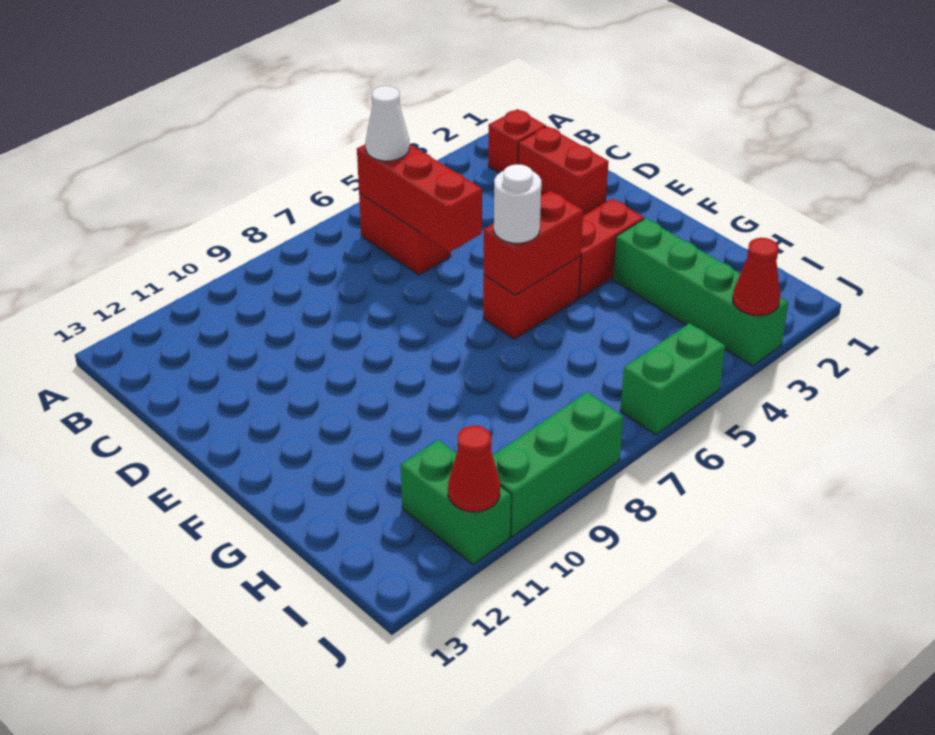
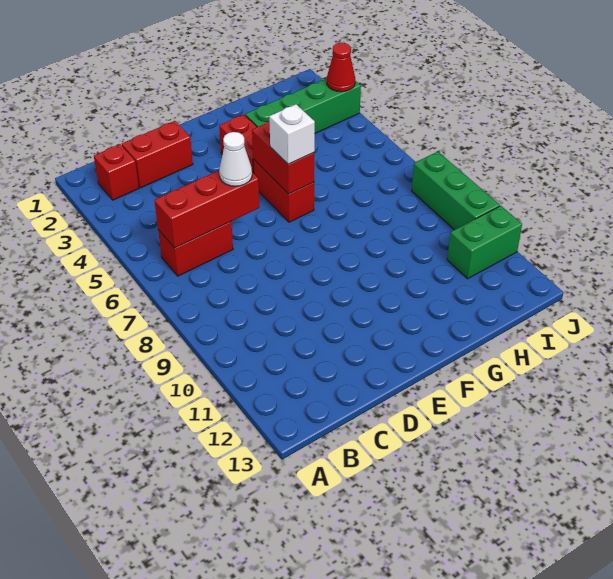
white cone B6 level 3 -> white cone D6 level 3
white round brick F6 level 3 -> white brick F6 level 3
green brick J5:J6 level 1 -> none
red cone J11 level 2 -> none

